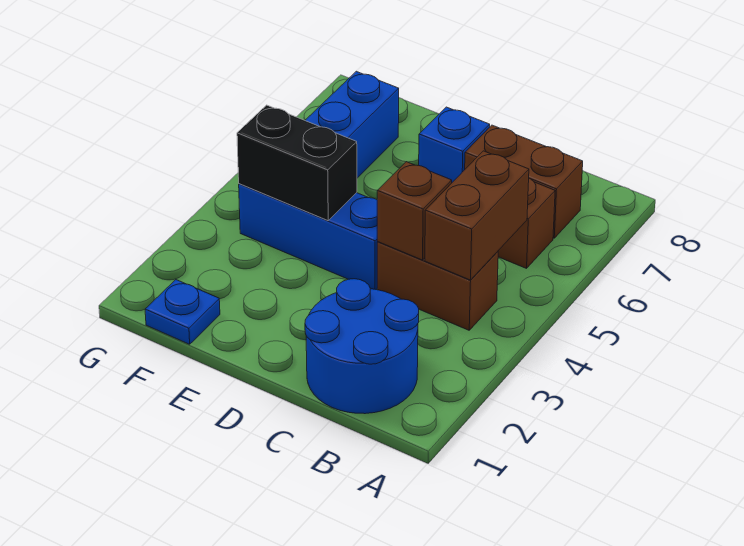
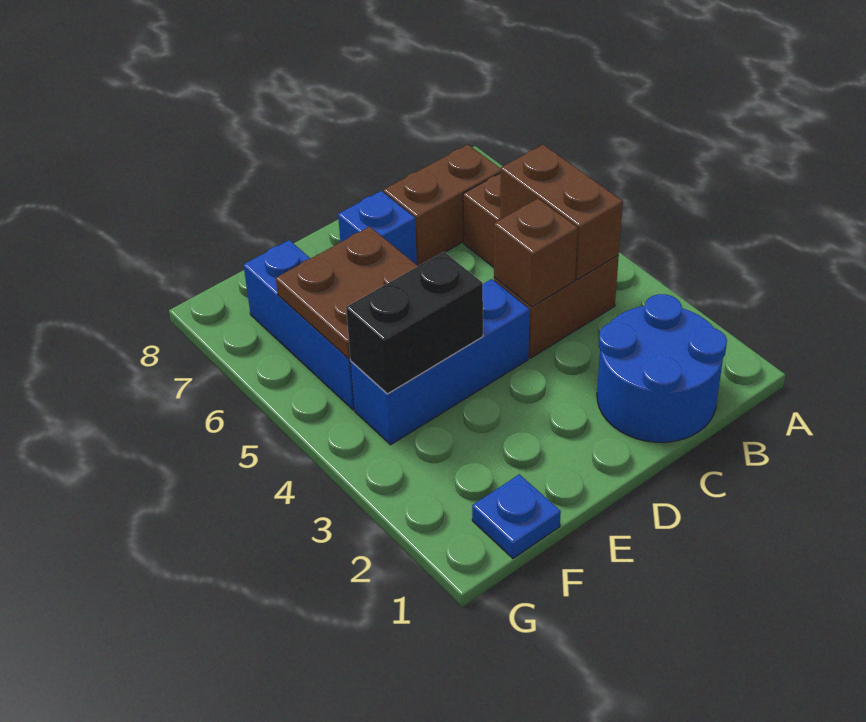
none -> brown plate E5:F6 level 2

